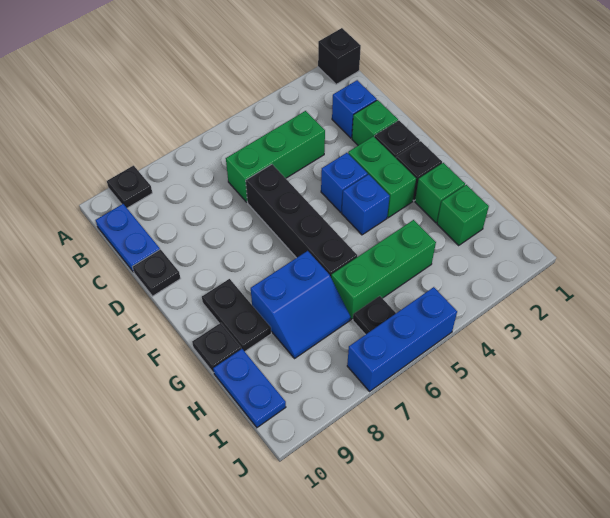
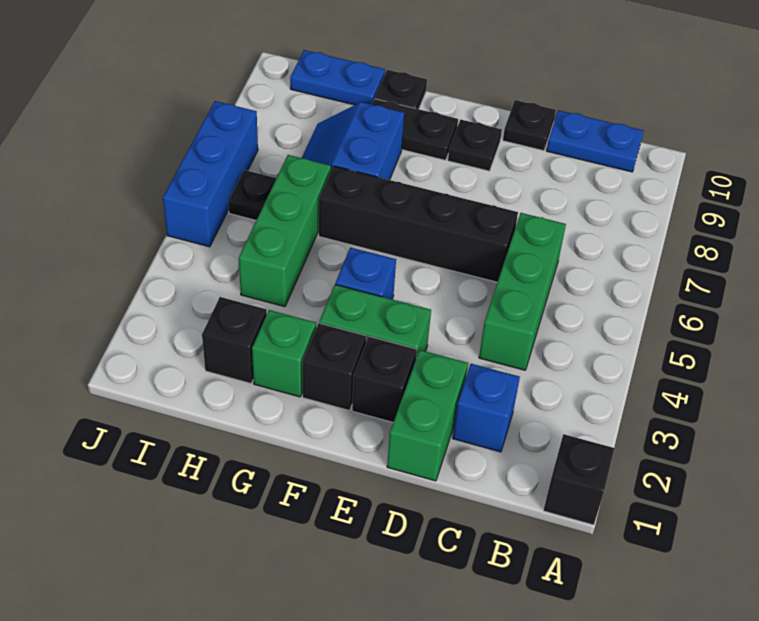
black plate A9 level 1 -> black plate E9 level 1
green brick D2 level 1 -> green brick D1:D2 level 1
blue brick E4 level 1 -> none
green brick H2 level 1 -> black brick H2 level 1

